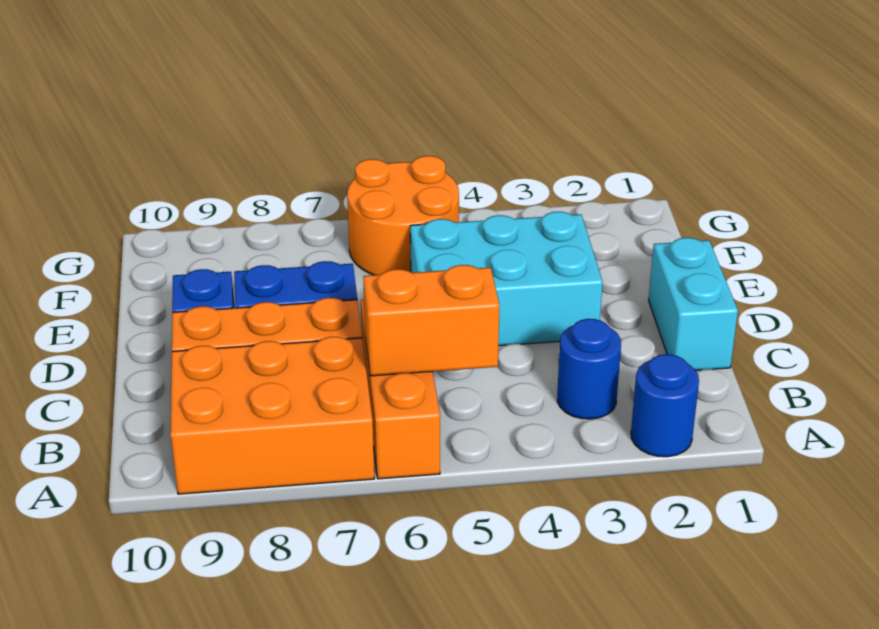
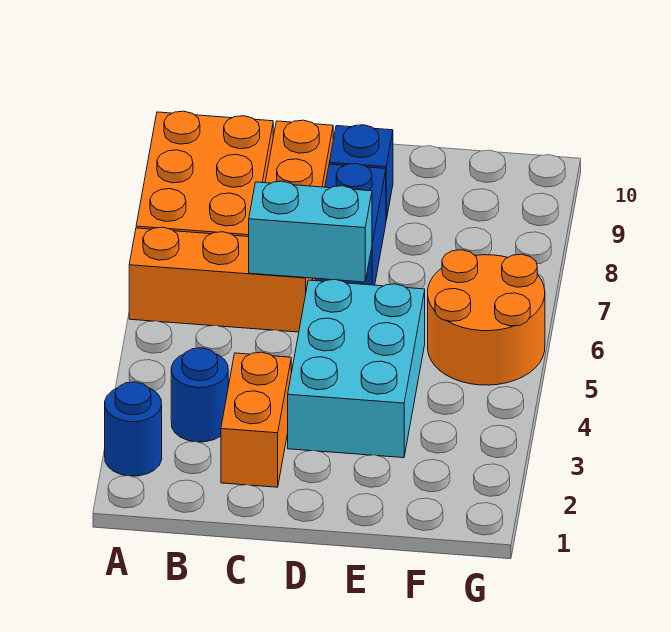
orange brick B5:B6 level 2 -> orange brick C2:C3 level 1
cyan brick C1:D1 level 1 -> cyan brick C6:D6 level 2

